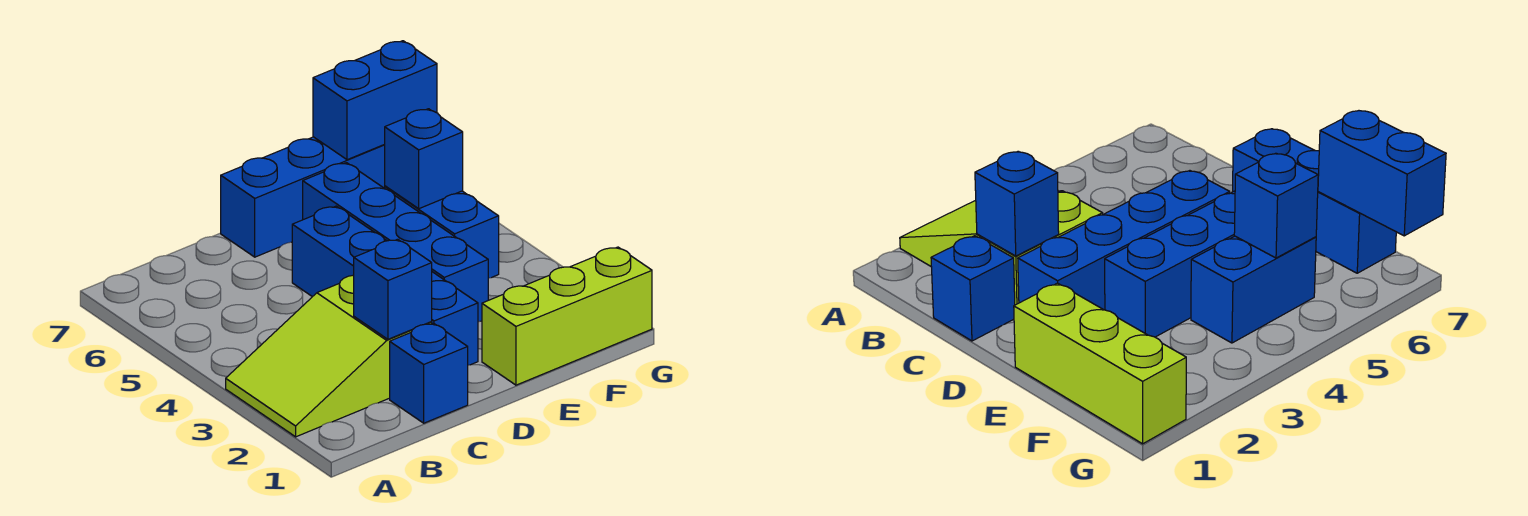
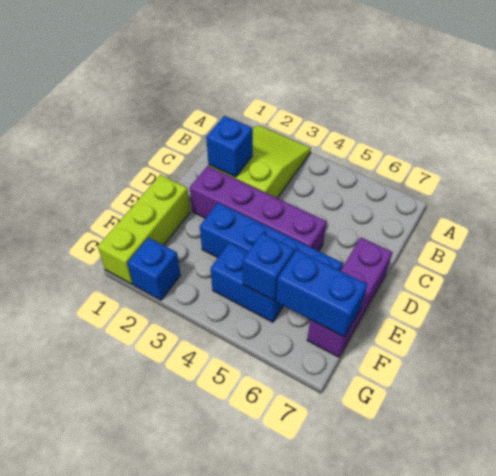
blue brick C1 level 1 -> blue brick G2 level 1
blue brick D2:D5 level 1 -> purple brick D2:D5 level 1
blue brick D7:F7 level 1 -> purple brick D7:F7 level 1
blue brick F7:G7 level 2 -> blue brick F6:F7 level 2

